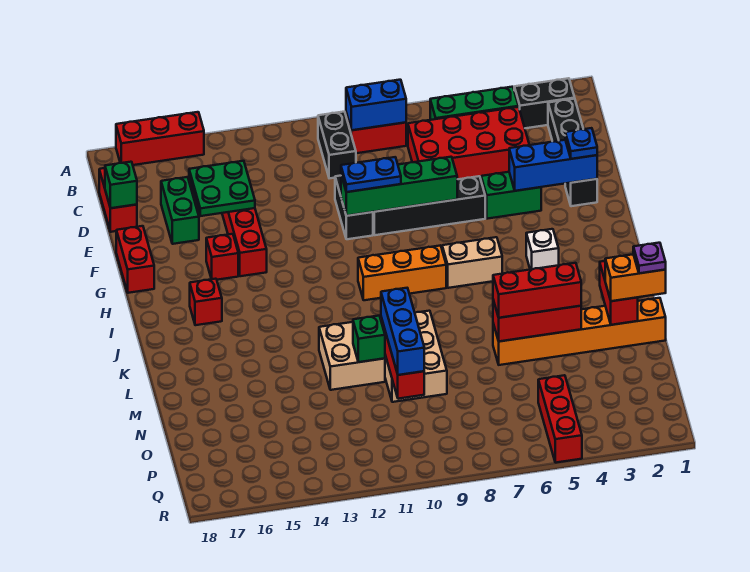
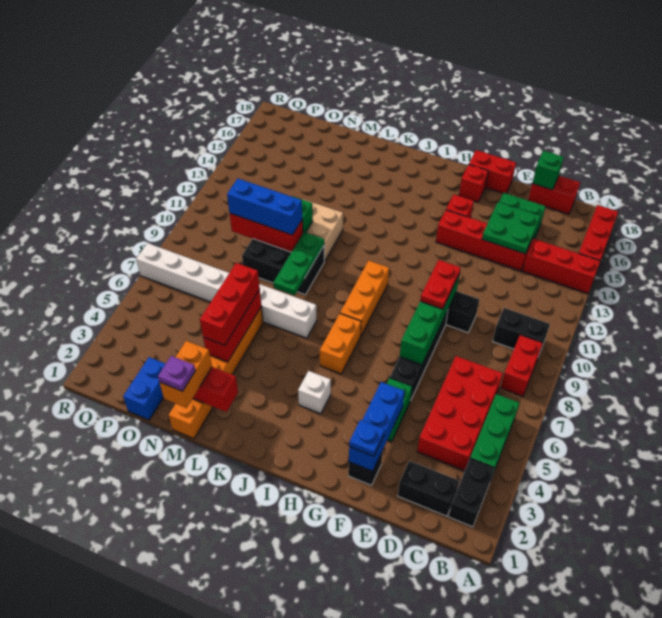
blue brick B8:B9 level 2 -> blue brick O1:O2 level 1
blue plate F9:F10 level 3 -> red plate F9:F10 level 3
tan brick I6:I7 level 1 -> orange brick I6:I7 level 1
red brick I16 level 1 -> red brick G17 level 1
none -> white brick K7:R7 level 1
none -> green plate L8:L10 level 2
tan brick L9:N10 level 1 -> black brick L9:N10 level 1
red brick P5:R5 level 1 -> red brick A14:C14 level 1

